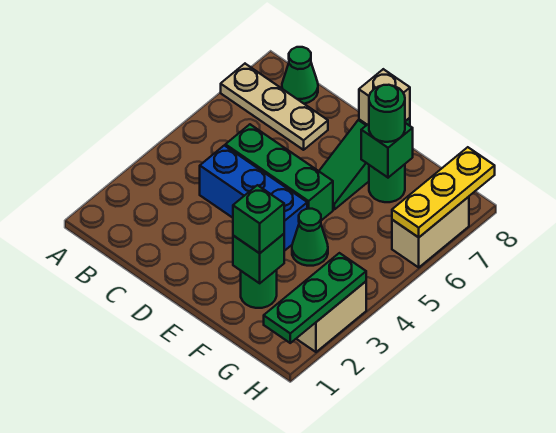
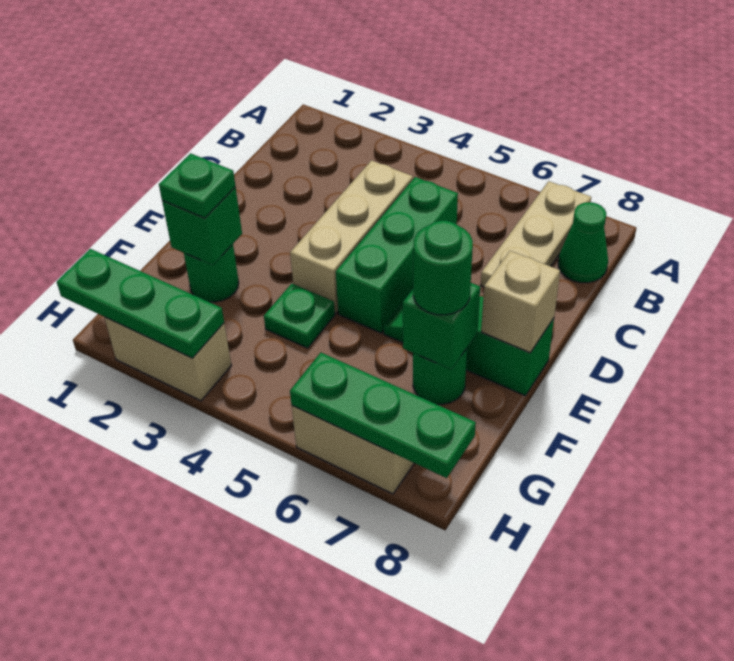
blue brick C4:E4 level 1 -> tan brick C4:E4 level 1
green brick F2 level 3 -> green plate F2 level 3
green cone F4 level 1 -> green plate F4 level 1
yellow plate H6:H8 level 2 -> green plate H6:H8 level 2

